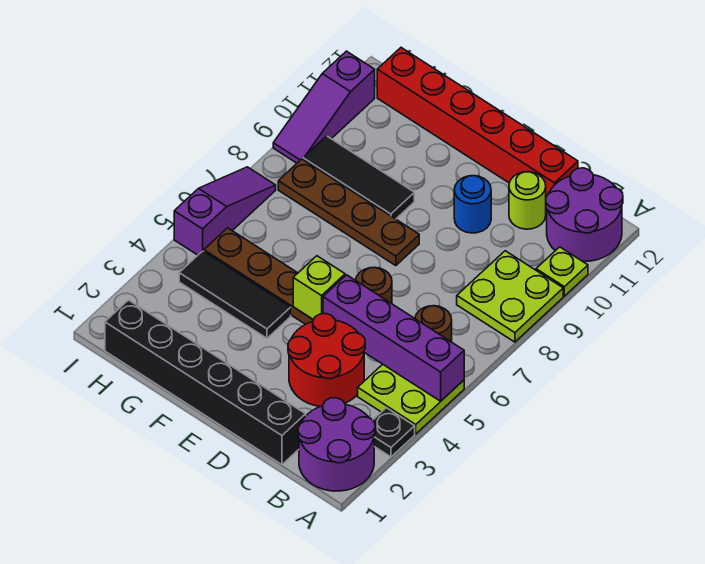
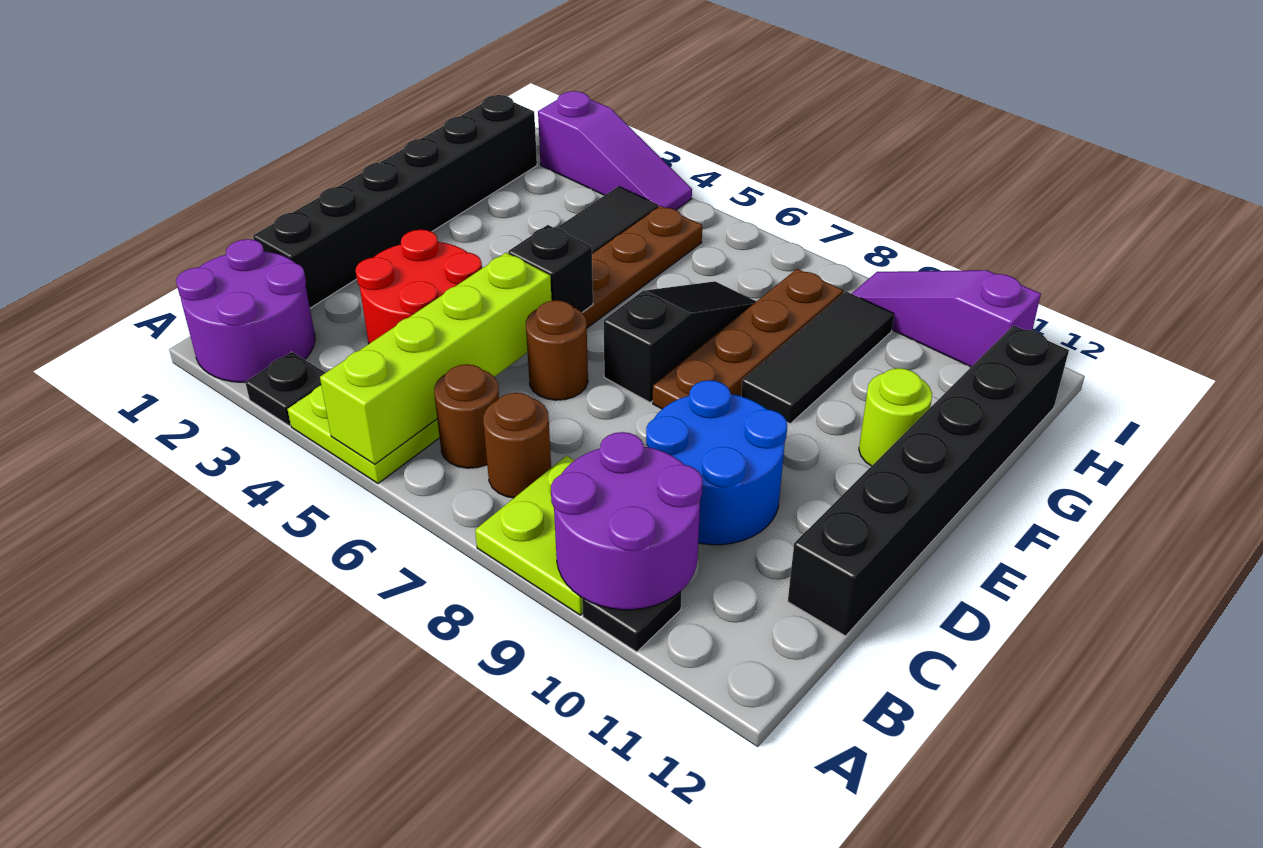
purple brick A5:D5 level 2 -> lime brick A5:D5 level 2
lime plate A10 level 1 -> black plate A10 level 1
purple round brick A11:B12 level 1 -> purple round brick A9:B10 level 2
none -> brown round brick B7 level 1
lime round brick C11 level 1 -> lime round brick F11 level 1
red brick C12:H12 level 1 -> black brick C12:H12 level 1
blue round brick D10 level 1 -> blue round brick C9:D10 level 1
lime brick E5 level 2 -> black brick E5 level 2
none -> black slope E7:G7 level 1 top E
purple slope I5:I7 level 1 top 5 -> purple slope I2:I4 level 1 top 2

